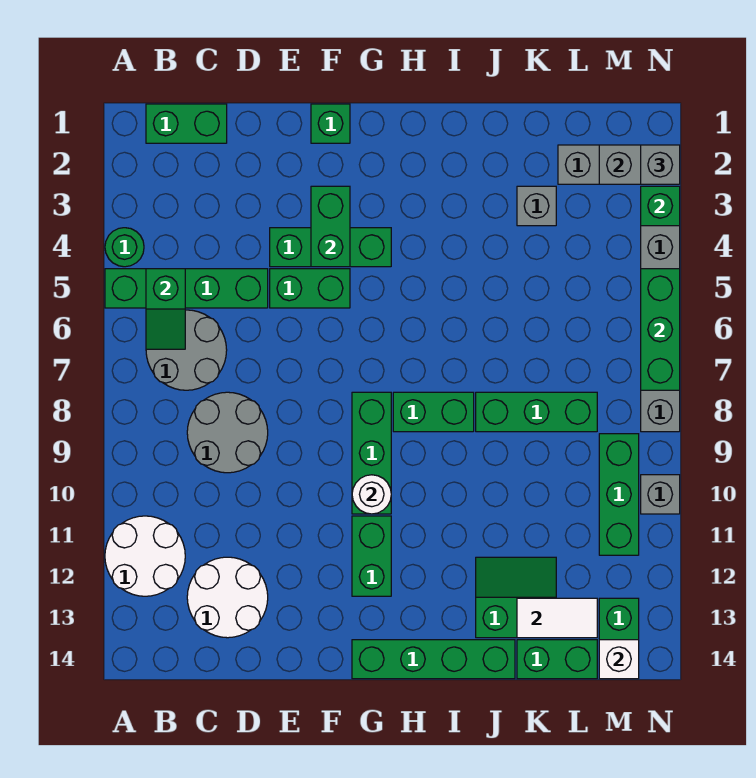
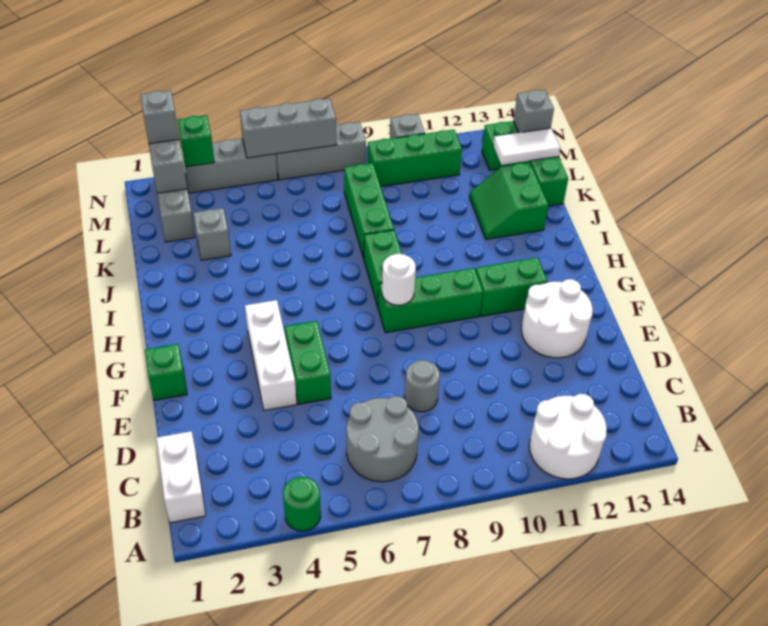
green brick A5:D5 level 1 -> none
green brick B1:C1 level 1 -> white brick B1:C1 level 1
green slope B5:B6 level 2 top 5 -> none
grey round brick C8:D9 level 1 -> grey round brick D8 level 1
white round brick C12:D13 level 1 -> white round brick E12:F13 level 1
green brick E4:G4 level 1 -> white brick E4:G4 level 1
green brick F3:F4 level 2 -> none
white round brick G10 level 2 -> white round brick G8 level 2
green brick G14:J14 level 1 -> none
white tile K13:L13 level 2 -> white tile L13:L14 level 2
white brick M14 level 2 -> grey brick M14 level 2
green brick N5:N7 level 2 -> grey brick N5:N7 level 2

